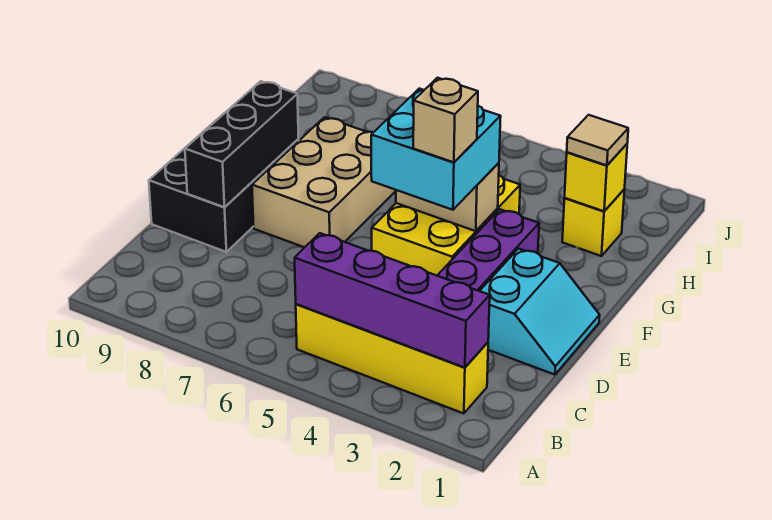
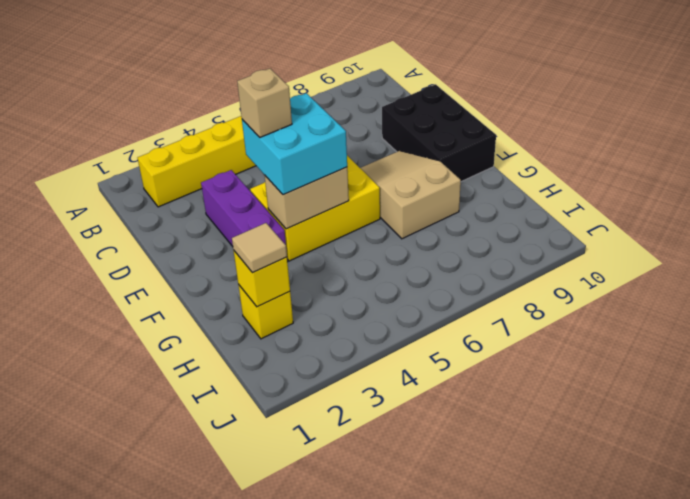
purple brick B2:B5 level 2 -> none
cyan slope D1:E2 level 1 top 2 -> none
black brick D9:F9 level 2 -> none
yellow brick E4:G5 level 1 -> yellow brick E4:F6 level 1
tan brick E7:G8 level 1 -> tan slope E7:G8 level 1 top G

